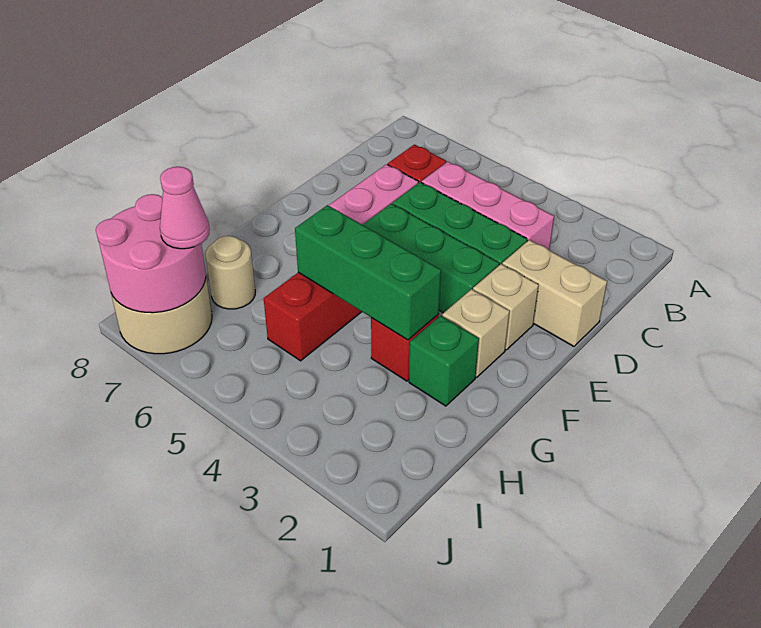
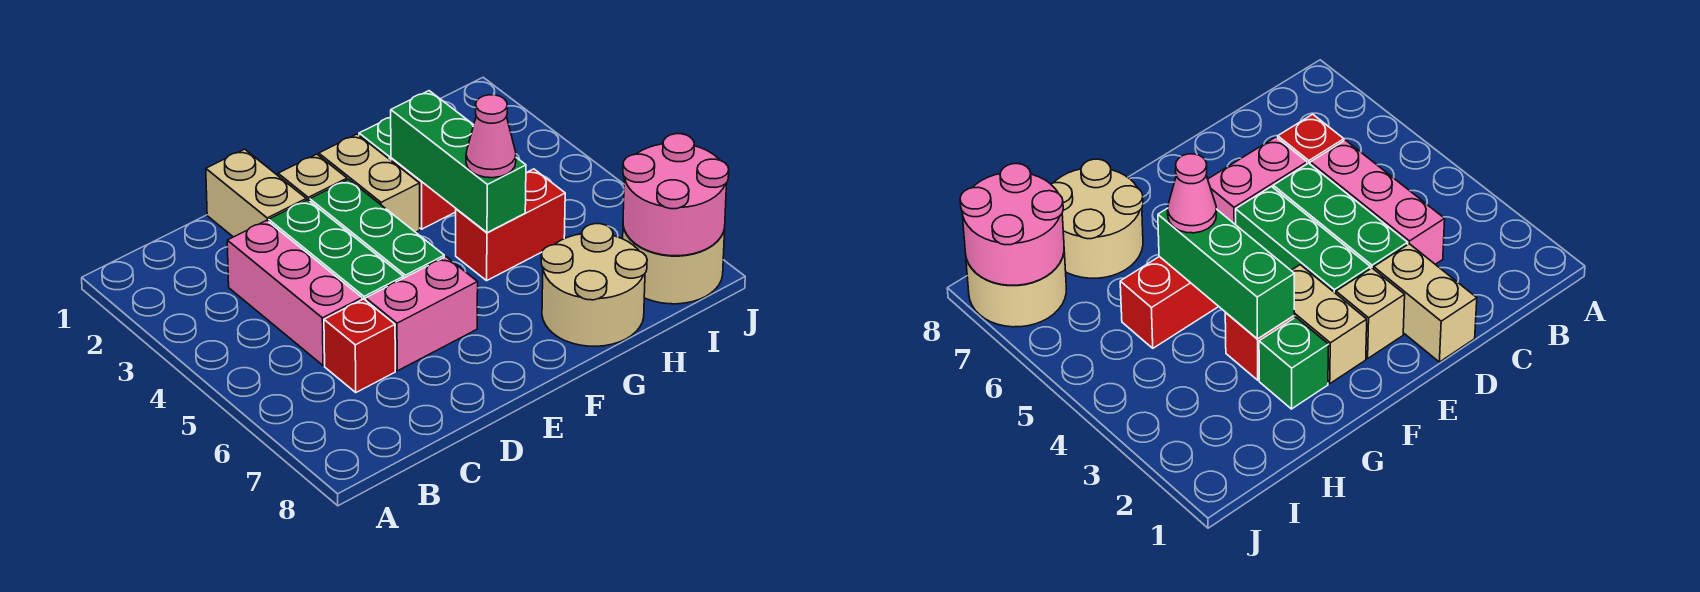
tan brick F2 level 1 -> tan brick F2:F3 level 1
tan round brick H7 level 1 -> tan round brick G7:H8 level 1
pink cone I7 level 3 -> pink cone G5 level 3

